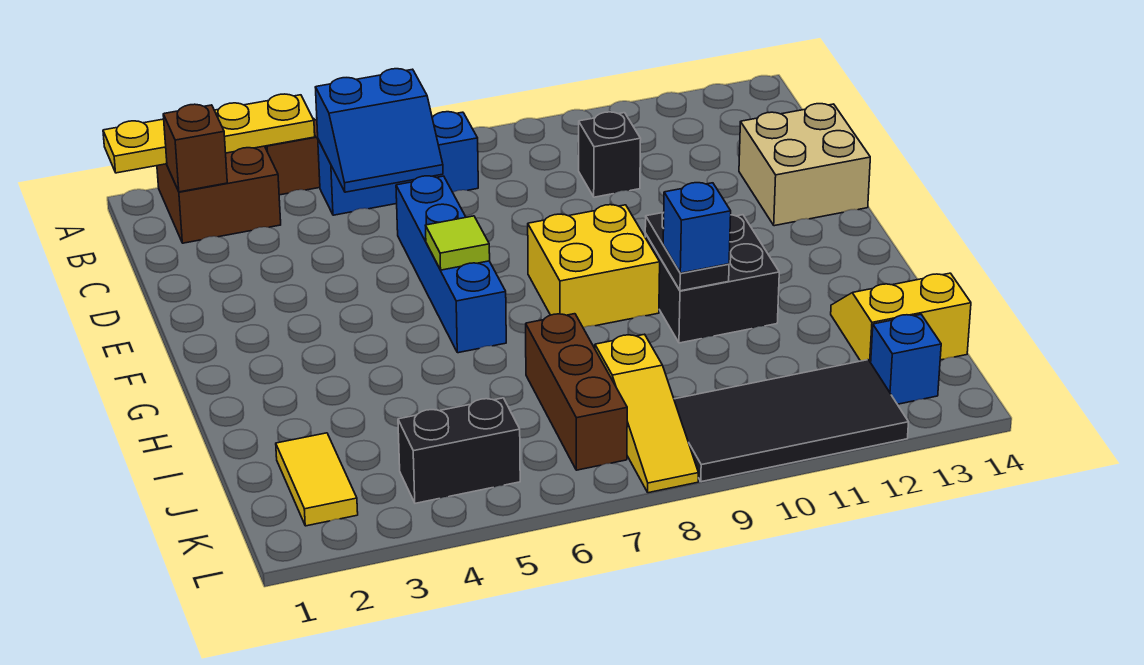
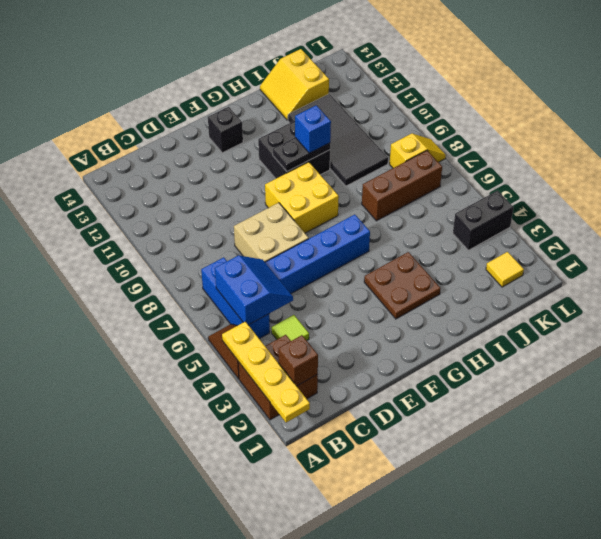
black brick C10 level 1 -> black brick F13 level 1
tan brick D13:E14 level 1 -> tan brick D7:E8 level 1
lime tile F6 level 2 -> lime tile C4 level 1
none -> brown plate G3:H4 level 1
yellow tile J2:K2 level 1 -> yellow tile K2 level 1
yellow slope J8:L8 level 1 top J -> yellow slope K8:L8 level 1 top K
black brick K4:K5 level 1 -> black brick K4:L4 level 1
black tile K9:L12 level 1 -> black tile I9:J12 level 1
blue brick K13 level 1 -> none

